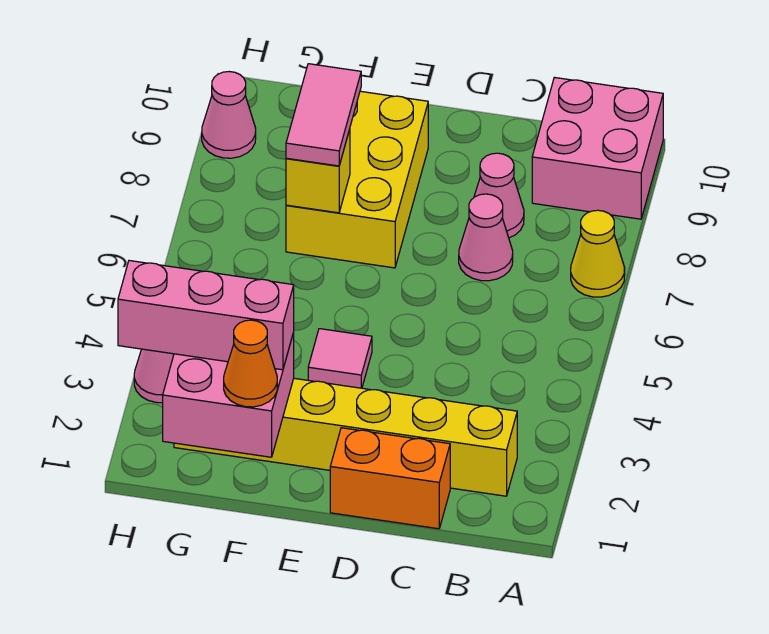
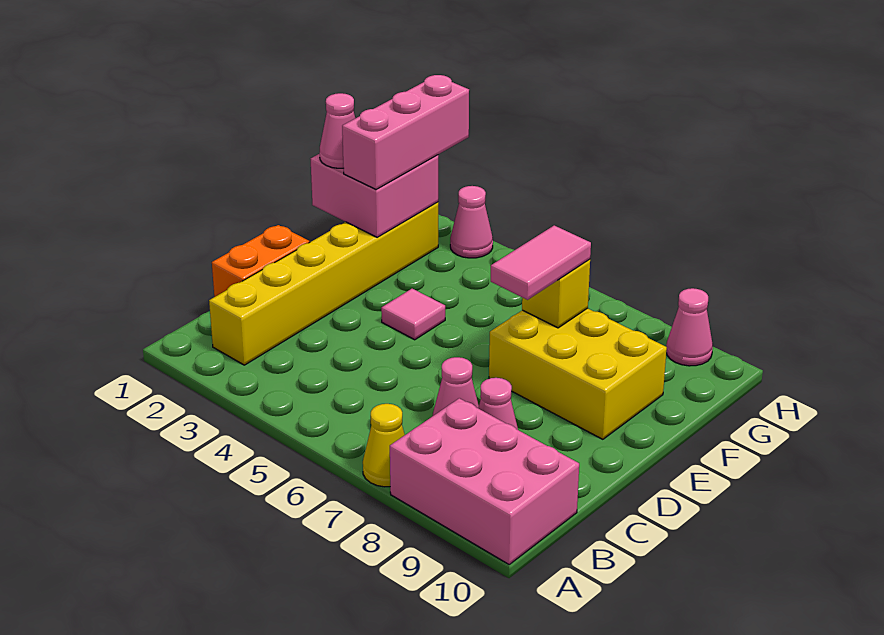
pink brick A9:B10 level 1 -> pink brick A8:B10 level 1
orange cone F1 level 3 -> pink cone F1 level 3
pink tile F7:F8 level 3 -> pink tile E7:F7 level 3

